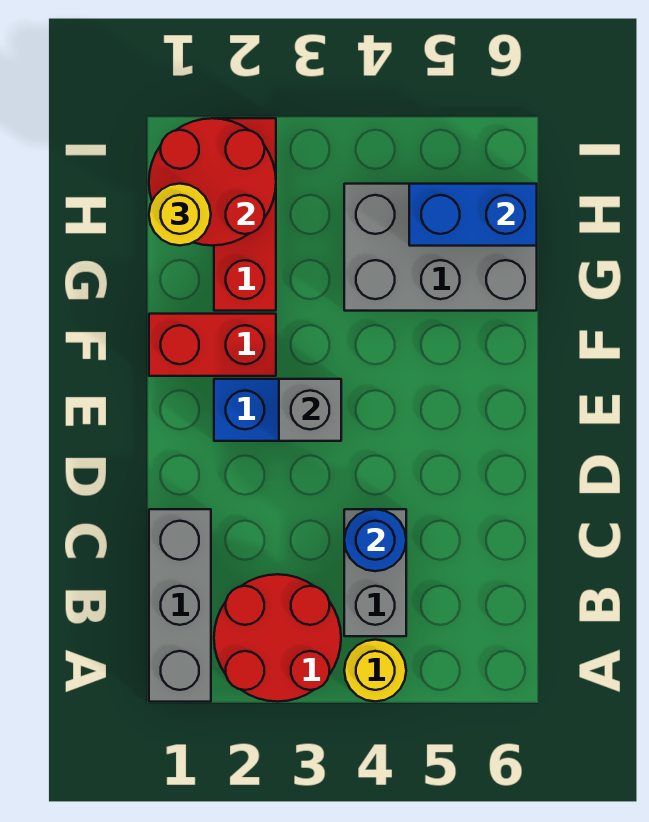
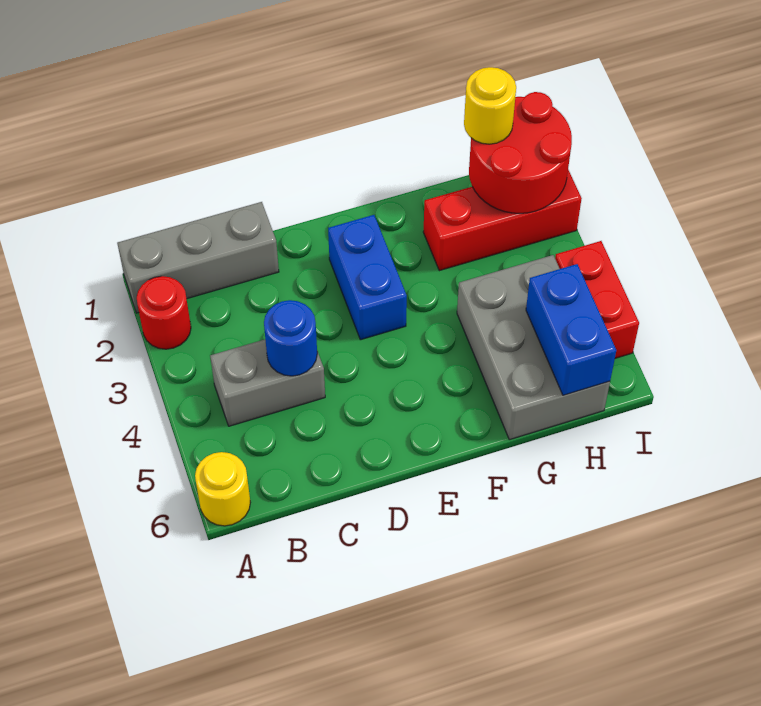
red round brick A2:B3 level 1 -> red round brick A2 level 1
yellow round brick A4 level 1 -> yellow round brick A6 level 1
grey brick E3 level 2 -> none
red brick F1:F2 level 1 -> red brick I4:I5 level 1

